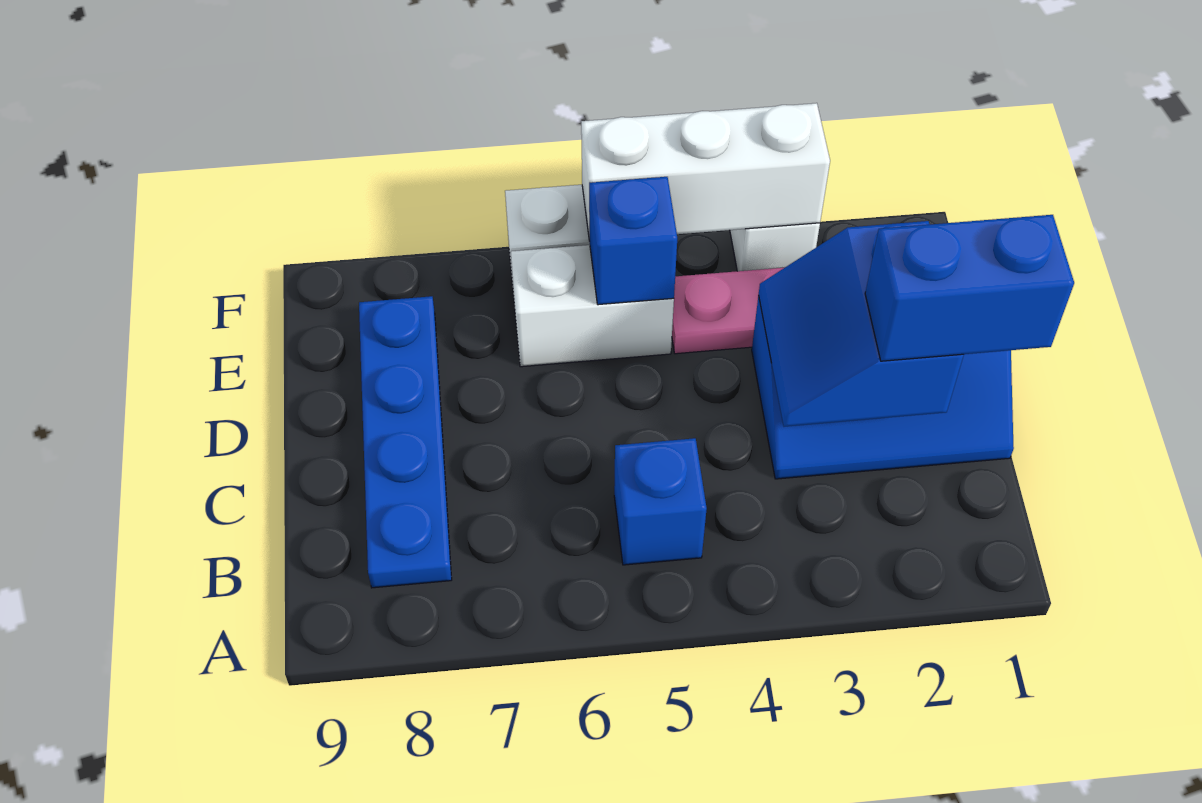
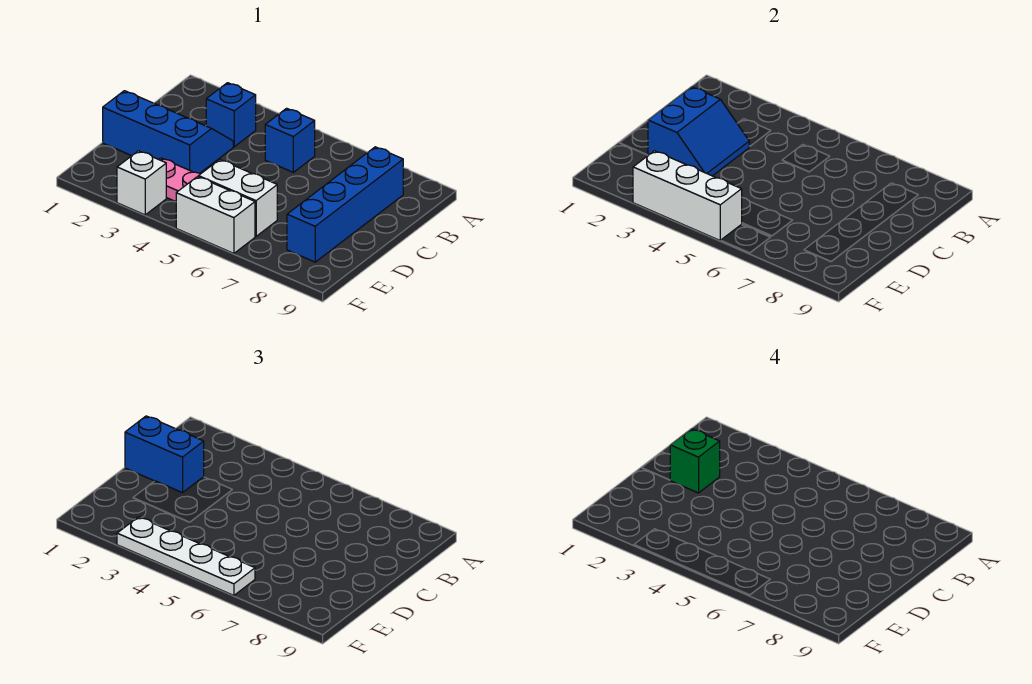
blue plate B8:E8 level 1 -> blue brick B8:E8 level 1
none -> green brick C2 level 4
blue brick E5 level 2 -> blue brick B3 level 1
none -> white plate F3:F6 level 3

